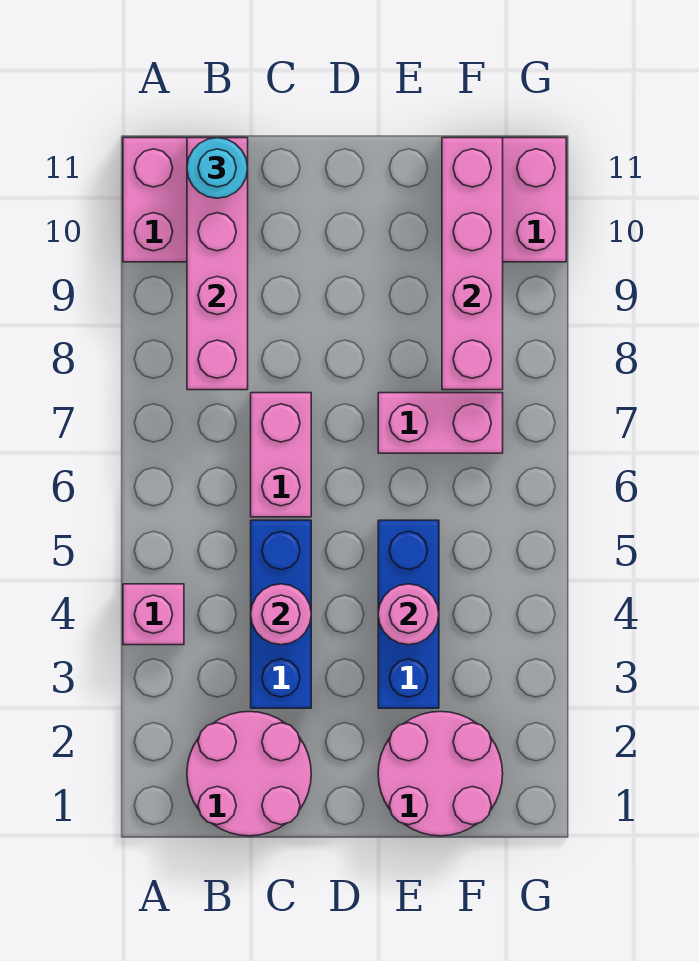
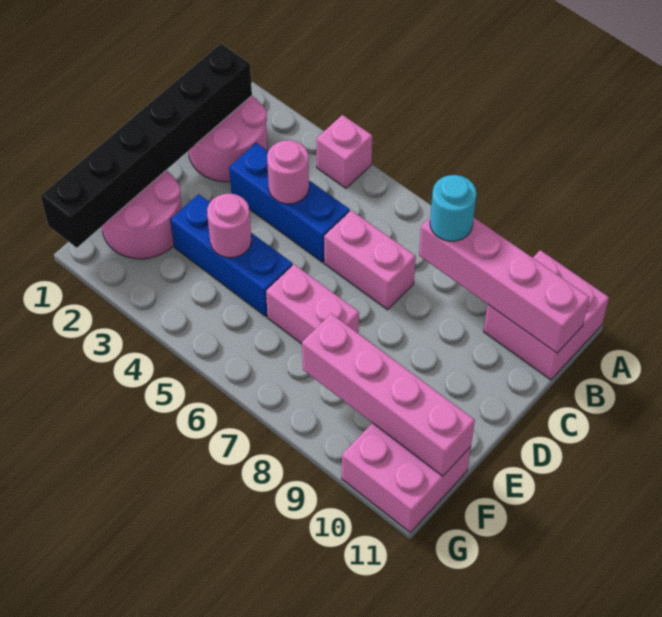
none -> black brick B1:G1 level 2
cyan round brick B11 level 3 -> cyan round brick B8 level 3
pink brick E7:F7 level 1 -> pink brick E6:E7 level 1

